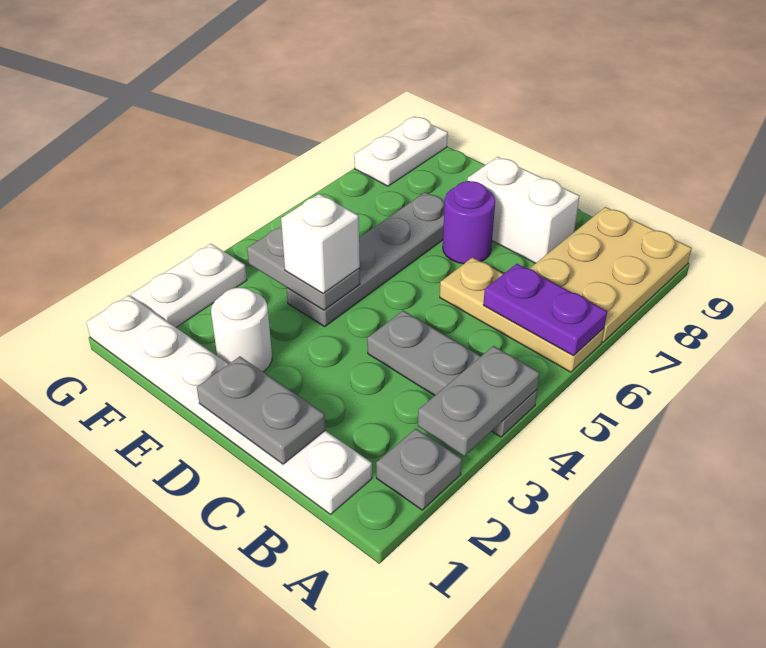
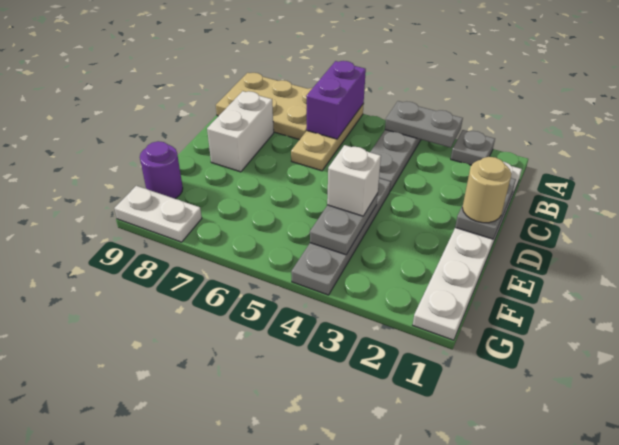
purple plate A6:B6 level 2 -> purple brick A6:B6 level 2
none -> tan round brick D1 level 3
purple round brick D7 level 1 -> purple round brick F9 level 1
white round brick E2 level 1 -> none
grey plate E4:E7 level 1 -> grey plate D4:G4 level 1
white plate G2:G3 level 1 -> none

